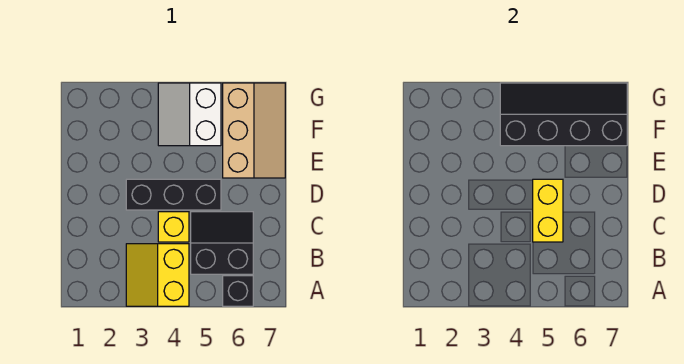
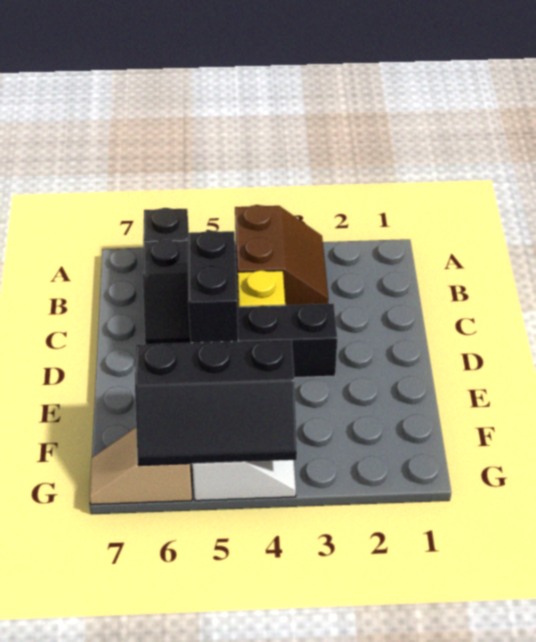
yellow slope A3:B4 level 1 top 4 -> brown slope A3:B4 level 1 top 4
yellow brick C5:D5 level 2 -> black brick C5:D5 level 2
tan slope E6:G7 level 1 top 6 -> tan slope G6:G7 level 1 top 6
black slope F4:G7 level 2 top F -> black slope F4:G6 level 2 top F

